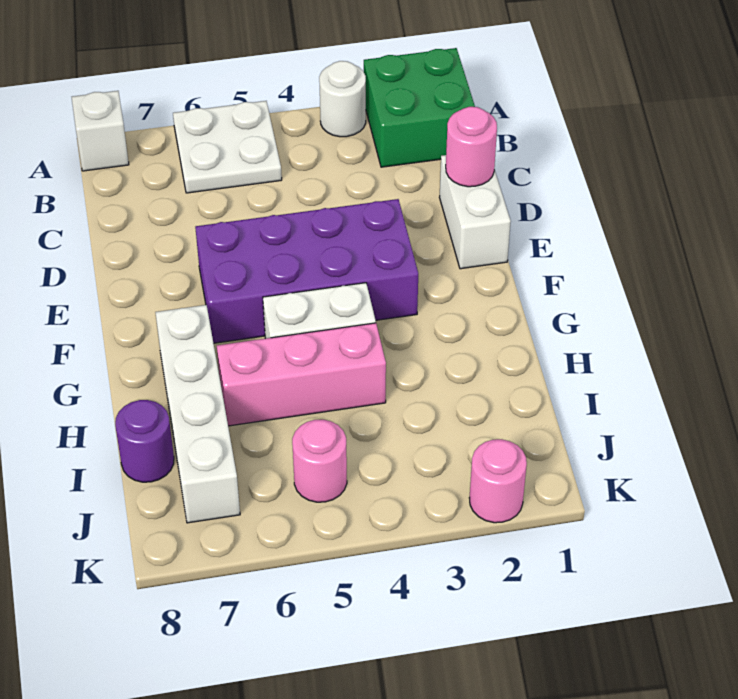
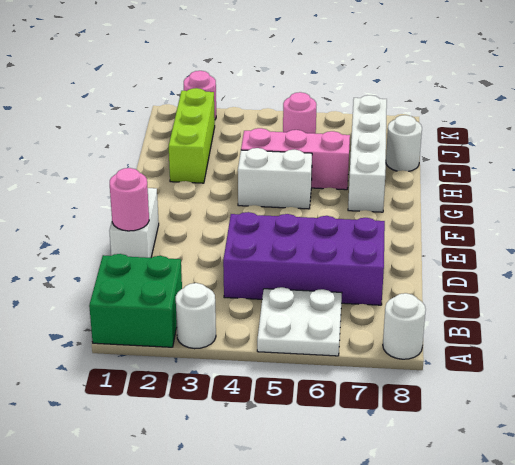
white brick A8 level 1 -> white round brick A8 level 1
purple brick E3:F6 level 1 -> purple brick C4:D7 level 1
none -> lime brick H2:J2 level 1
purple round brick I8 level 1 -> white round brick I8 level 1

